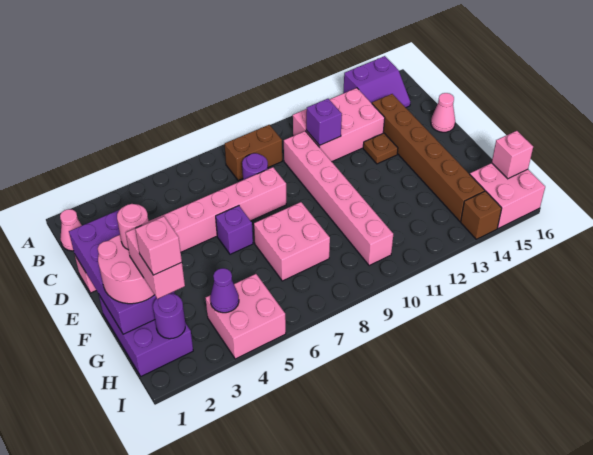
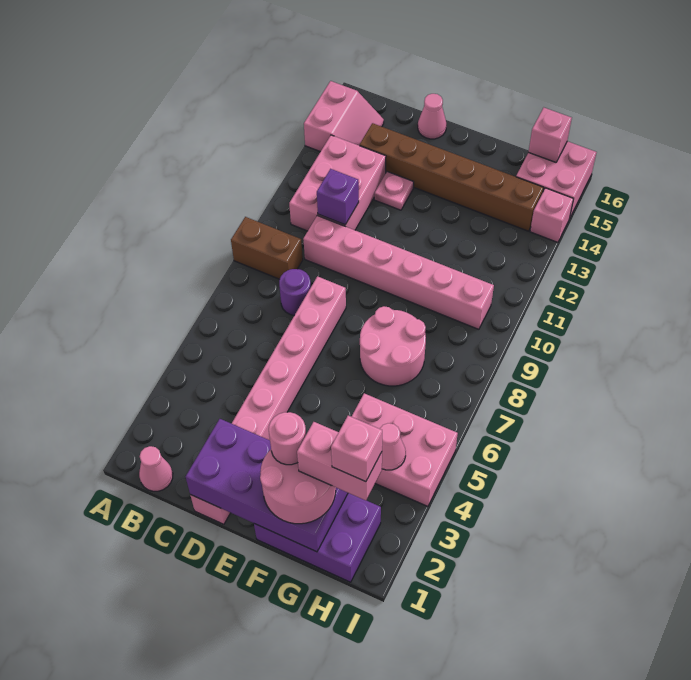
purple slope A14:B15 level 1 top A -> pink slope A14:B15 level 1 top A
brown brick B8:B9 level 1 -> brown brick A9:B9 level 1
brown plate D13 level 1 -> pink plate D13 level 1
purple brick E6 level 1 -> none
pink brick F7:G8 level 1 -> pink round brick F7:G8 level 1
purple round brick H2 level 2 -> none
pink brick H4:I5 level 1 -> pink brick G4:I5 level 1
purple cone H4 level 2 -> pink cone H4 level 2
brown brick I14 level 1 -> pink brick I14 level 1

